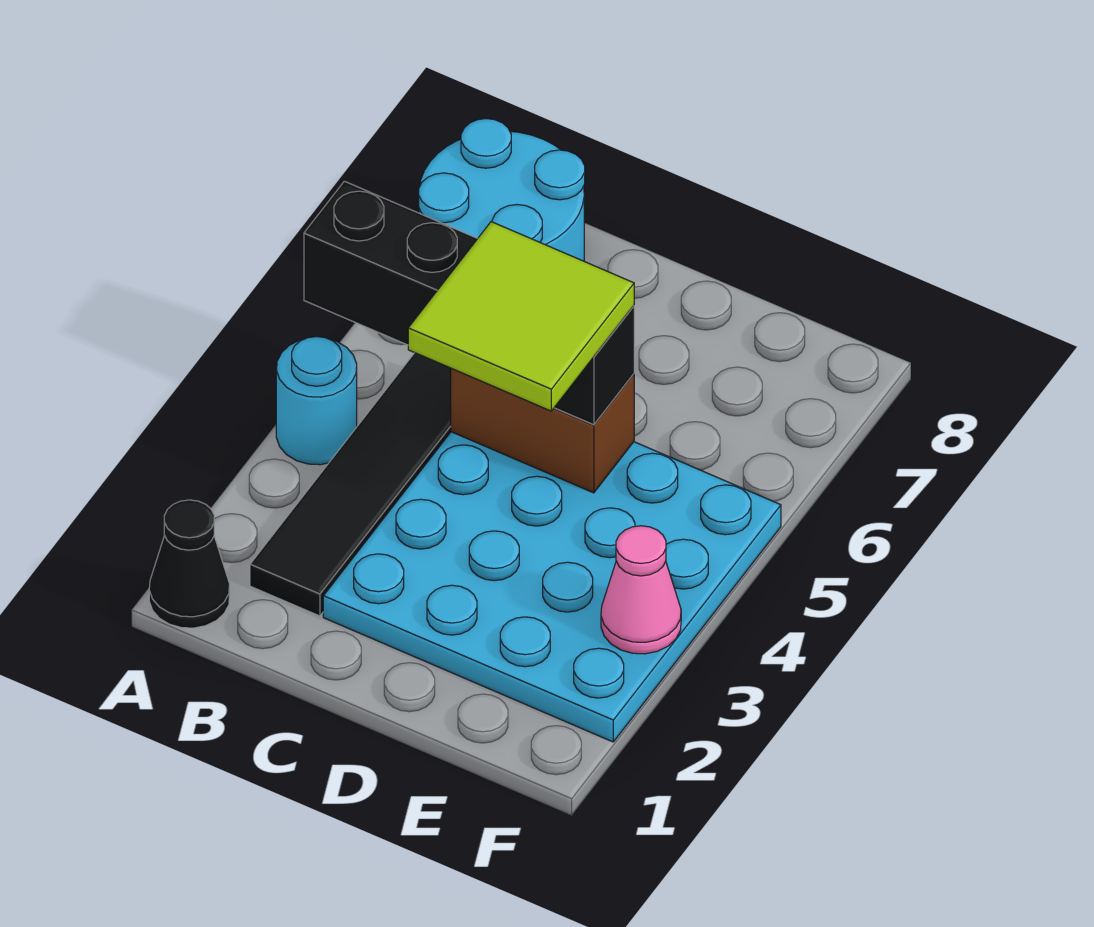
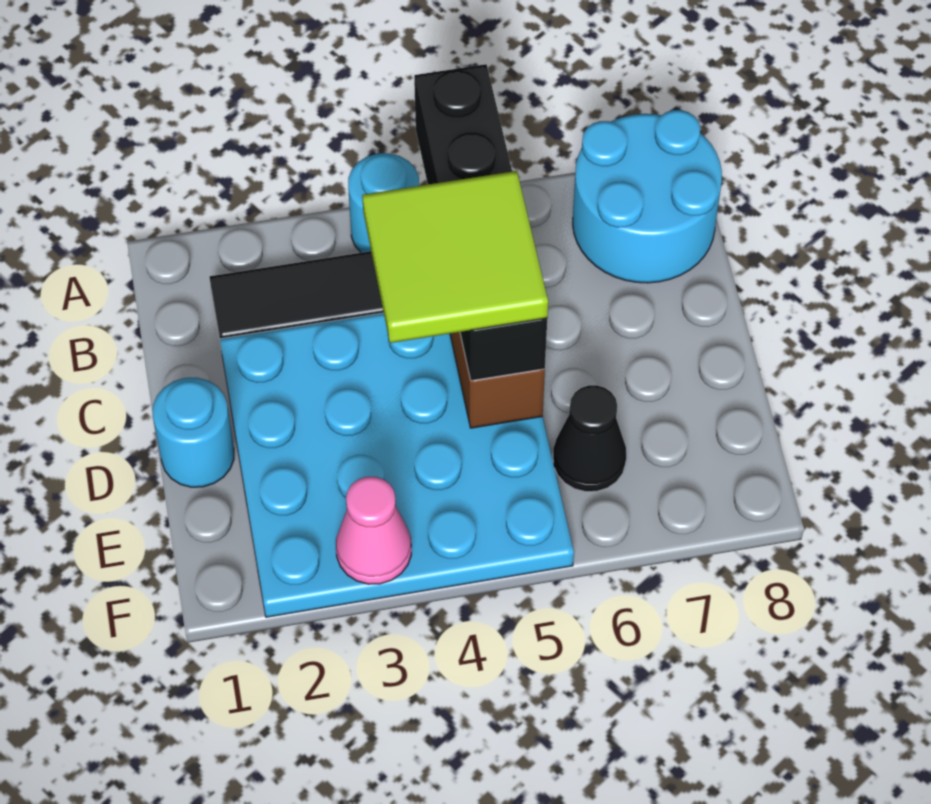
black cone A1 level 1 -> black cone E6 level 1
none -> cyan round brick D1 level 1

